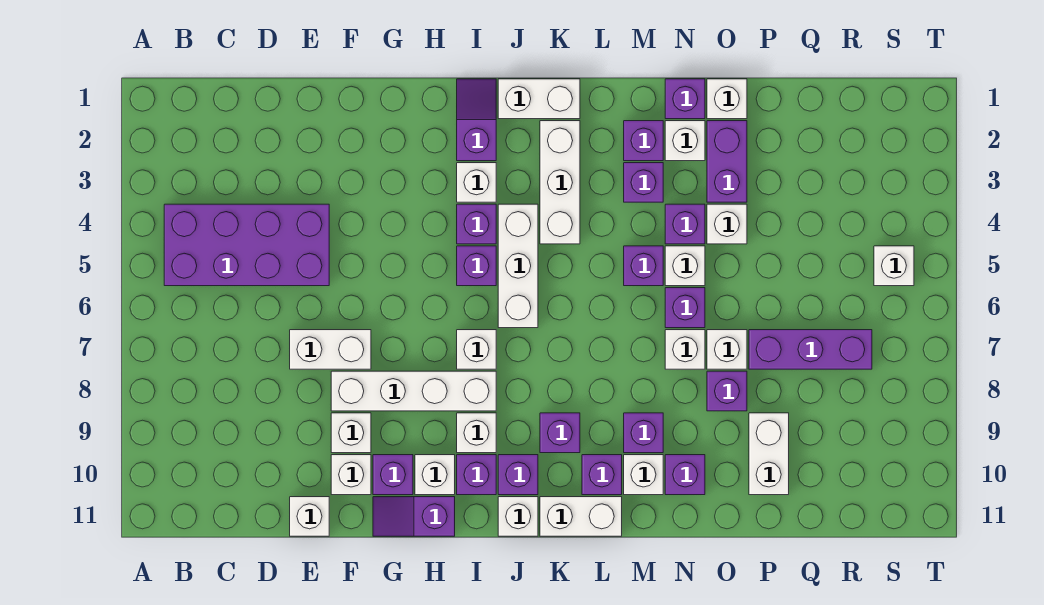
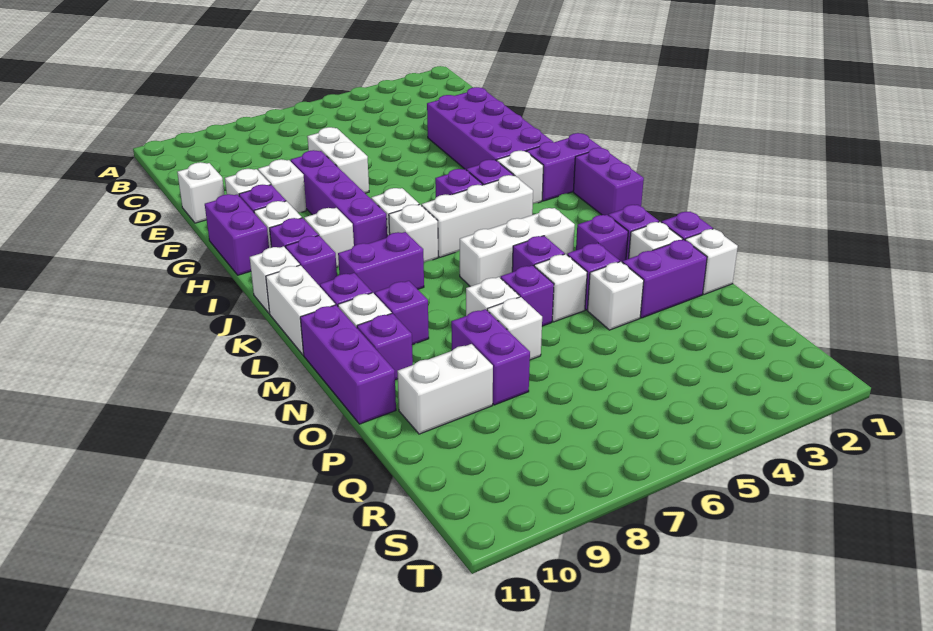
purple brick B4:E5 level 1 -> purple brick E2:H3 level 1
white brick F8:I8 level 1 -> purple brick F8:I8 level 1
purple slope G11:H11 level 1 top H -> purple brick G11:H11 level 1
purple slope I1:I2 level 1 top 2 -> purple brick I1:I2 level 1
white brick J1:K1 level 1 -> purple brick J1:K1 level 1
white brick K2:K4 level 1 -> white brick L4:L6 level 1
purple brick K9 level 1 -> purple brick K8:K9 level 1
purple brick O8 level 1 -> purple brick O8:P8 level 1
purple brick P7:R7 level 1 -> purple brick M11:O11 level 1
white brick S5 level 1 -> white brick J7 level 1

